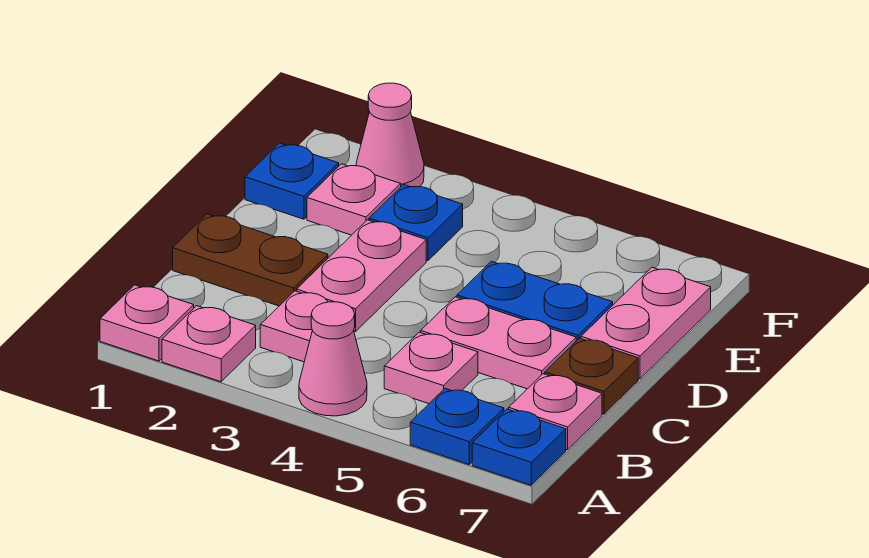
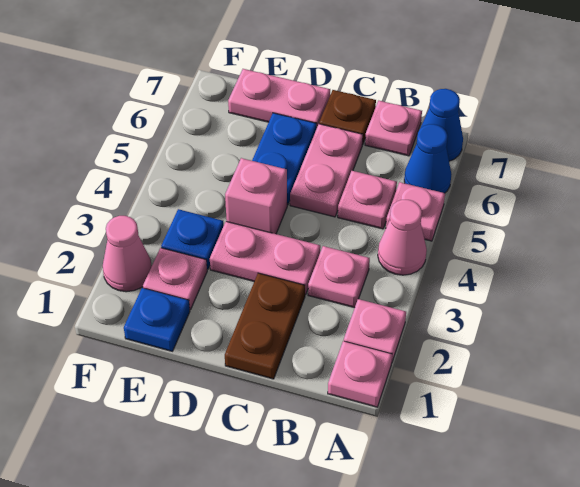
none -> pink plate A5 level 1
blue plate A6 level 1 -> blue cone A6 level 1
blue plate A7 level 1 -> blue cone A7 level 1
none -> pink brick D4 level 1

